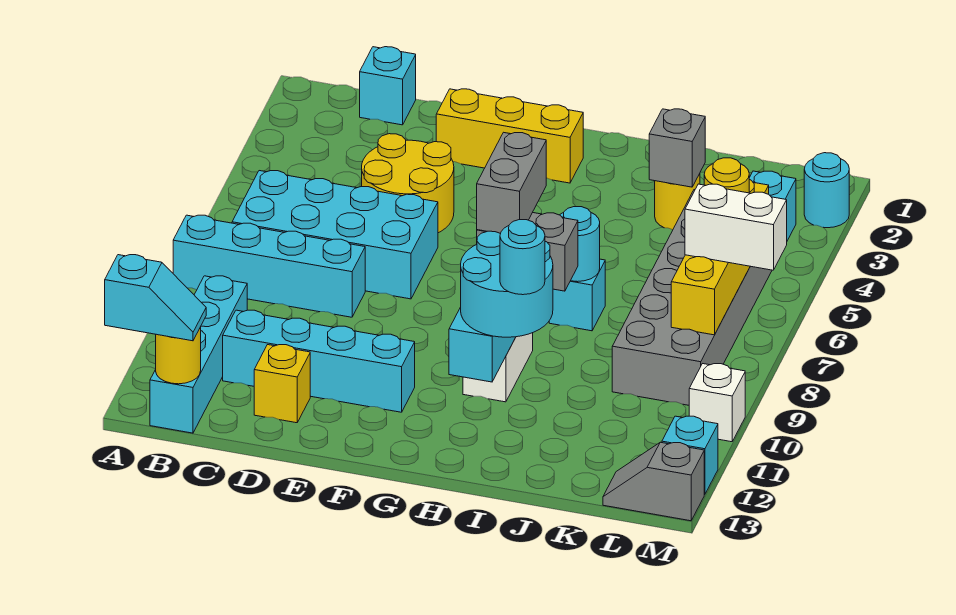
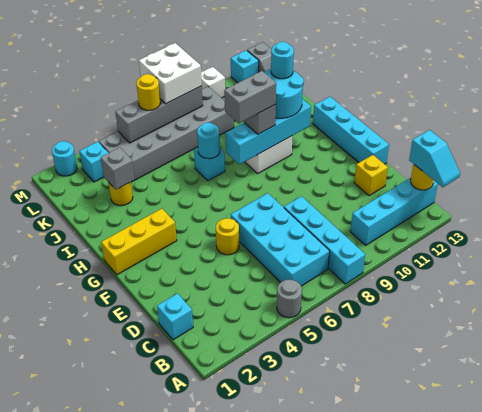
none -> grey round brick A5 level 1
cyan slope A13:B13 level 3 top A -> cyan slope A13:B13 level 3 top B
cyan brick C11:F11 level 1 -> cyan brick E13:H13 level 1
yellow round brick D4:E5 level 1 -> yellow round brick E5 level 1
yellow brick E2:G2 level 1 -> yellow brick G1:G3 level 1
yellow brick L5:L8 level 2 -> grey brick L5:L8 level 2
white brick L7:M7 level 3 -> white brick L7:M8 level 3

